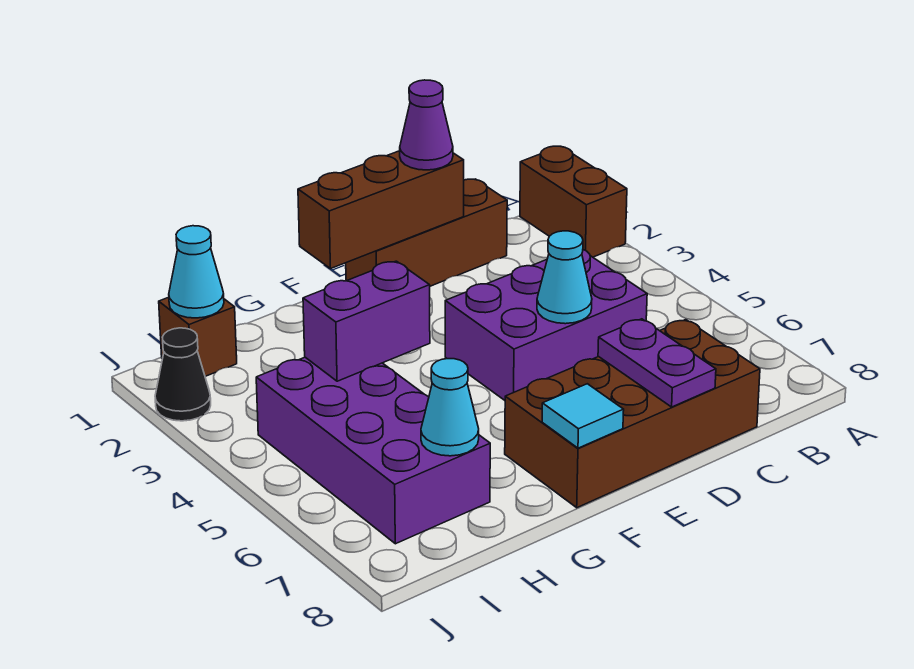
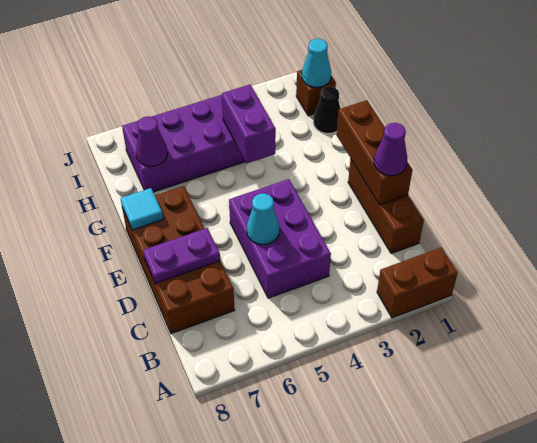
cyan cone H7 level 2 -> purple cone H7 level 2
black cone J2 level 1 -> black cone H1 level 1

